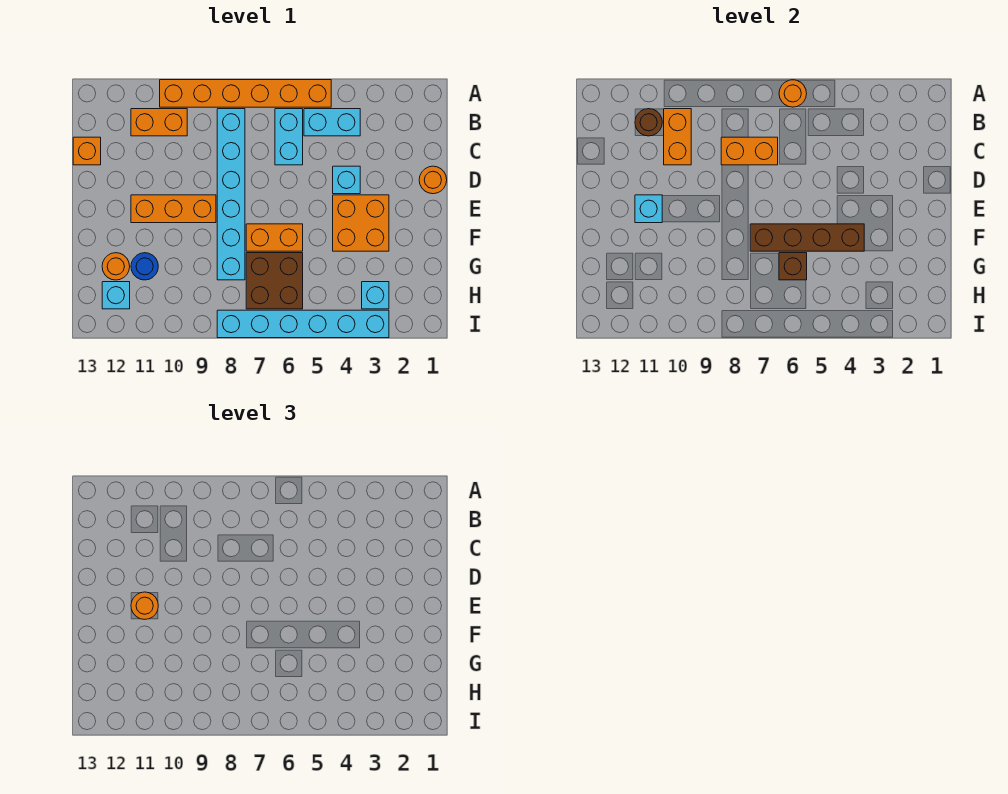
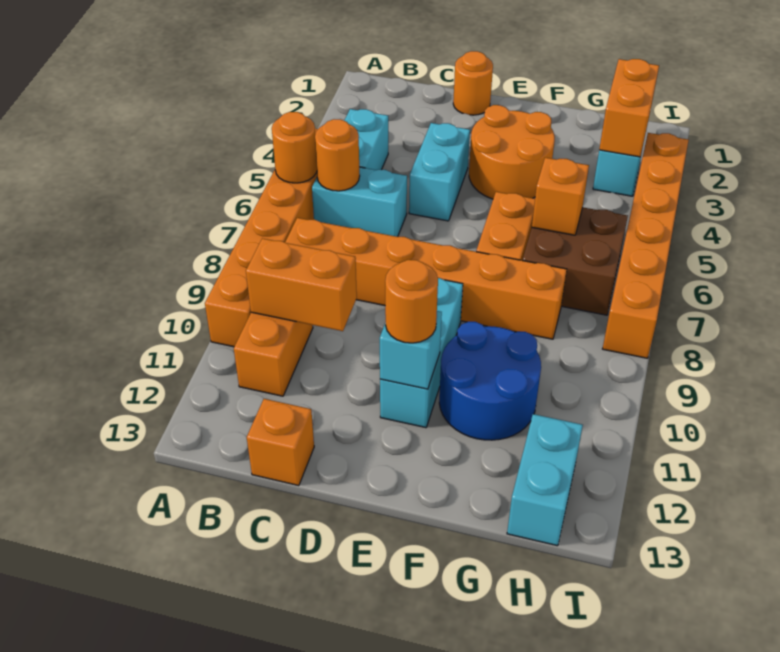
cyan brick B8:G8 level 1 -> orange brick B8:G8 level 1
brown round brick B11 level 2 -> none
orange brick C7:C8 level 2 -> orange brick H2:H3 level 2
cyan brick D4 level 1 -> cyan brick D4:D5 level 1
orange brick E3:F4 level 1 -> orange round brick E3:F4 level 1
orange brick E9:E11 level 1 -> cyan brick E9:E11 level 1
brown brick F4:F7 level 2 -> none
brown brick G6 level 2 -> orange brick G6 level 2
blue round brick G11 level 1 -> blue round brick F10:G11 level 1
orange round brick G12 level 1 -> orange round brick B6 level 2
cyan brick H12 level 1 -> cyan brick H12:H13 level 1
cyan brick I3:I8 level 1 -> orange brick I3:I8 level 1

